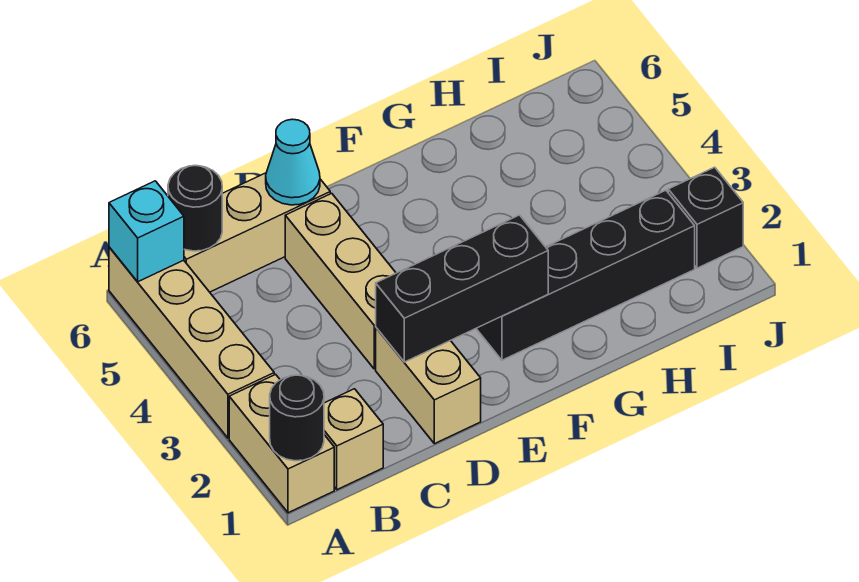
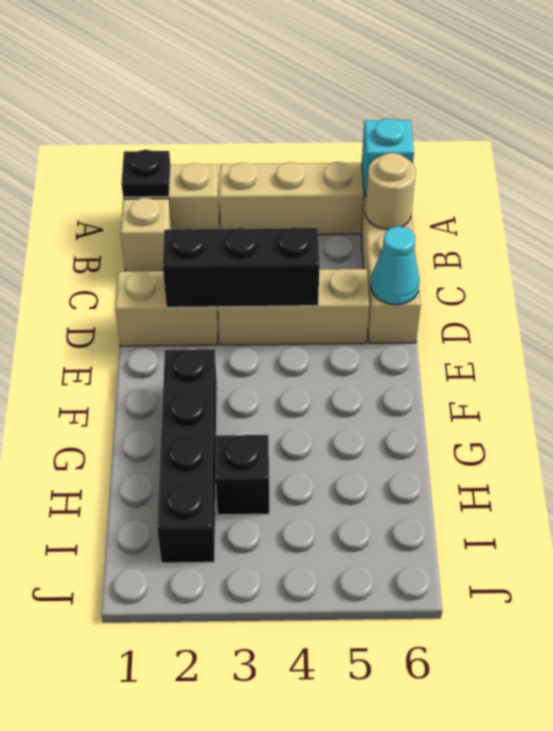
black round brick A1 level 2 -> black plate A1 level 2
black round brick B6 level 2 -> tan round brick B6 level 2
black brick D2:F2 level 2 -> black brick D2:D4 level 2
black brick J2 level 1 -> black brick H3 level 1

